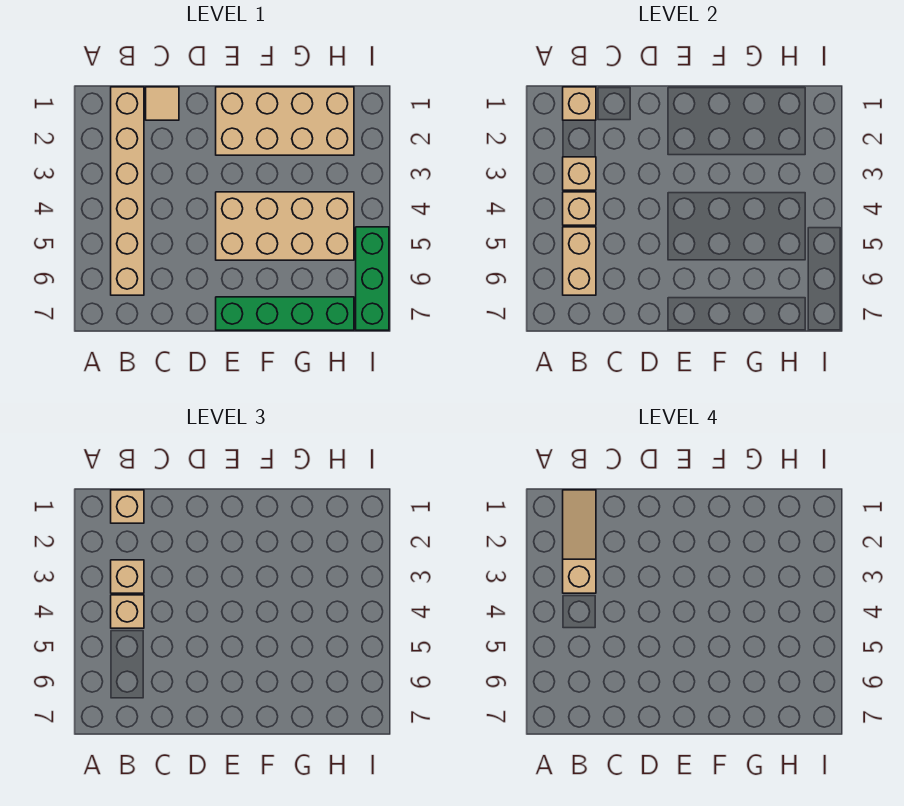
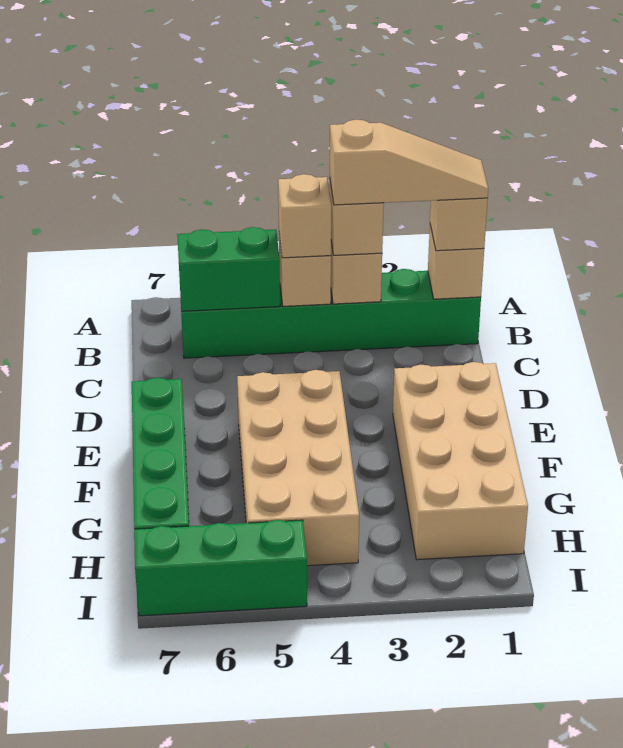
tan brick B1:B6 level 1 -> green brick B1:B6 level 1
tan brick B5:B6 level 2 -> green brick B5:B6 level 2
tan tile C1 level 1 -> none

